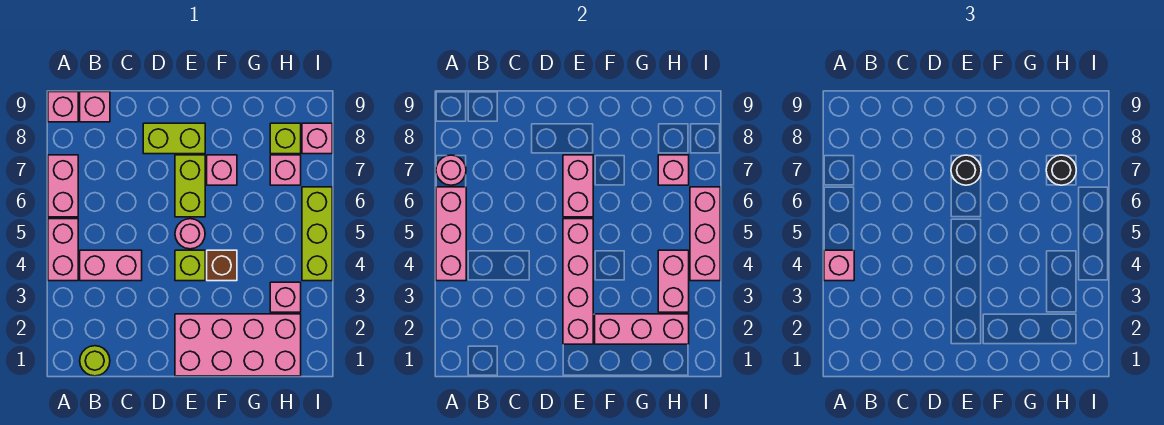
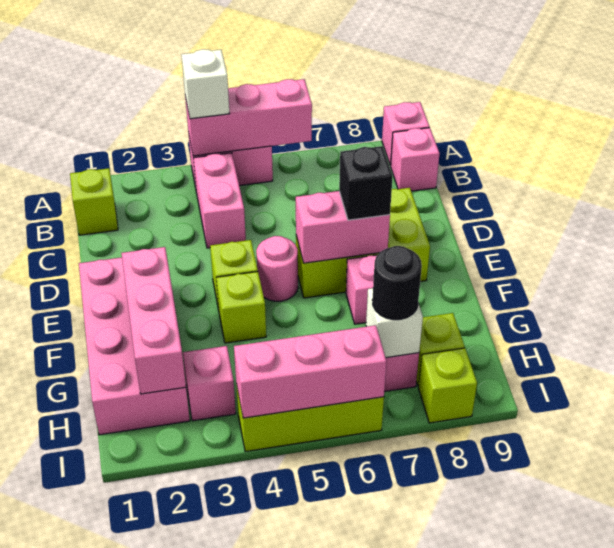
pink brick A4 level 3 -> white brick A4 level 3
pink brick A6:A7 level 1 -> none
pink round brick A7 level 2 -> none
lime round brick B1 level 1 -> lime brick B1 level 1
pink brick E2:E5 level 2 -> none
black round brick E7 level 3 -> black brick E7 level 3
brown brick F4 level 1 -> lime brick F4 level 1
pink brick H3:H4 level 2 -> none
pink brick H7 level 2 -> white brick H7 level 2
pink brick I8 level 1 -> lime brick I8 level 1

